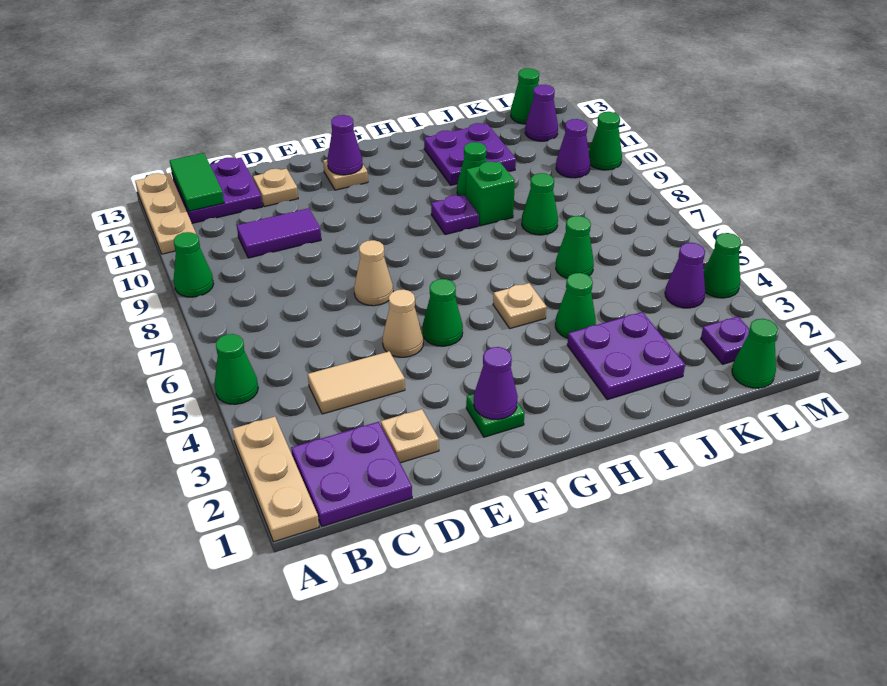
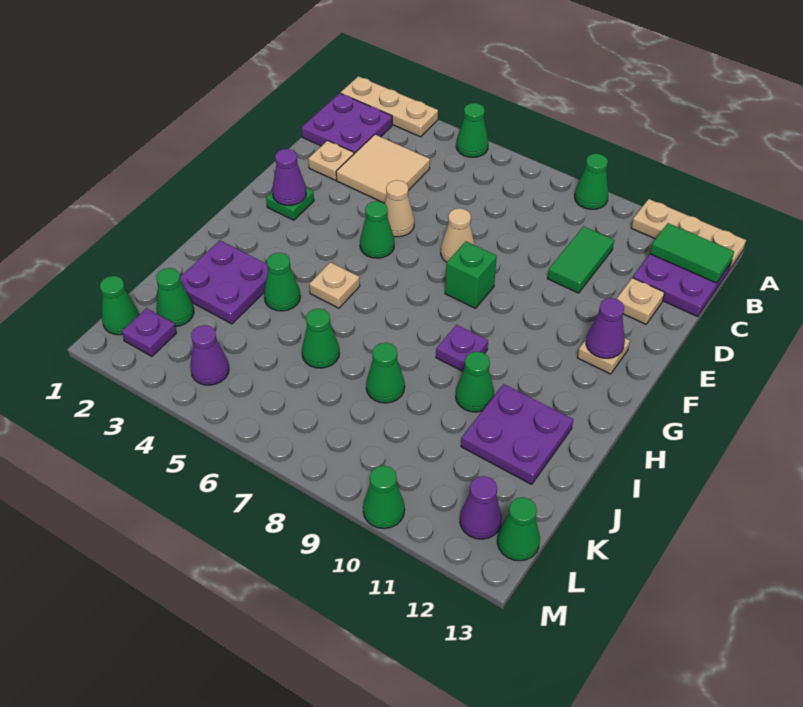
tan tile C4:D4 level 1 -> tan tile C3:D4 level 1
purple tile C10:D10 level 1 -> green tile C10:D10 level 1
green brick I9 level 1 -> green brick F8 level 1
purple cone L10 level 1 -> none
green cone M4 level 1 -> green cone K2 level 1

